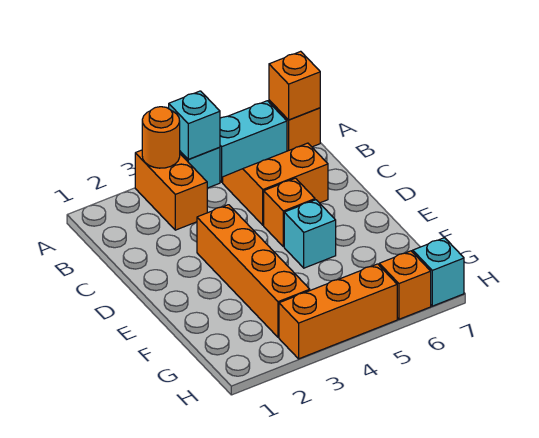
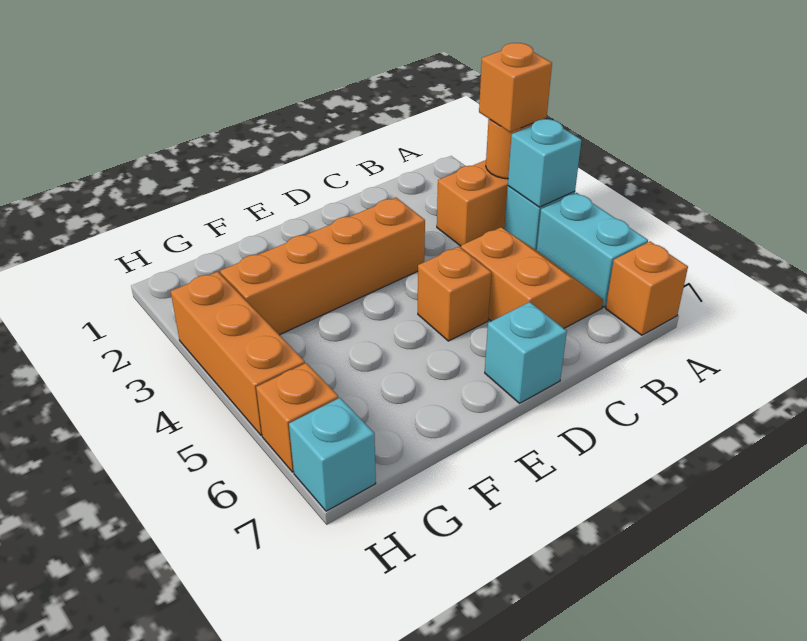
orange brick A7 level 2 -> orange brick A3 level 3
cyan brick E5 level 1 -> cyan brick D7 level 1

